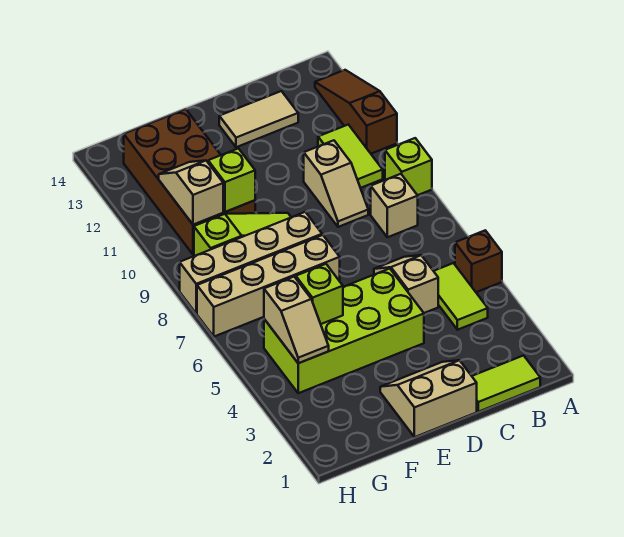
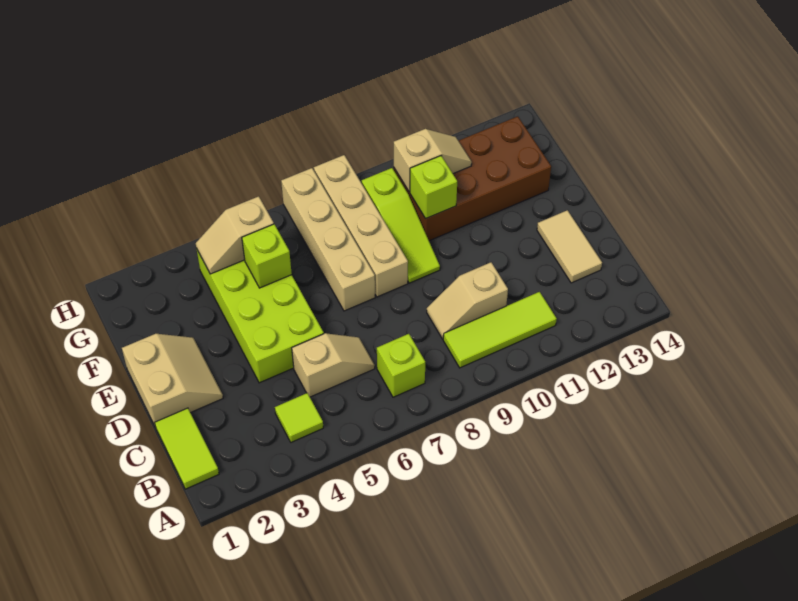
brown brick A5 level 1 -> none
lime brick A9 level 1 -> lime brick B7 level 1
brown slope A11:A13 level 1 top 11 -> none
lime tile B4:B5 level 1 -> lime tile B4 level 1
tan brick B8 level 1 -> none
lime tile B10:B11 level 1 -> lime tile B9:B11 level 1

